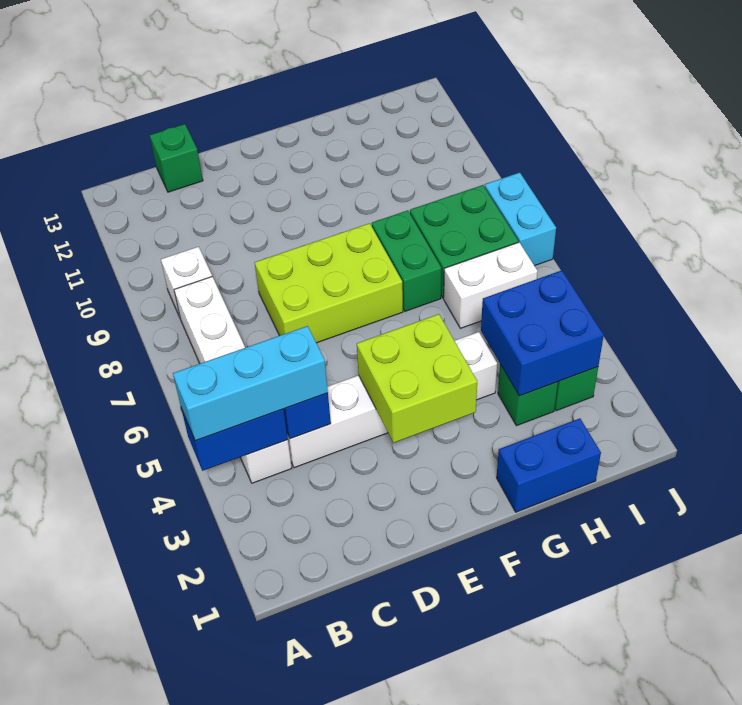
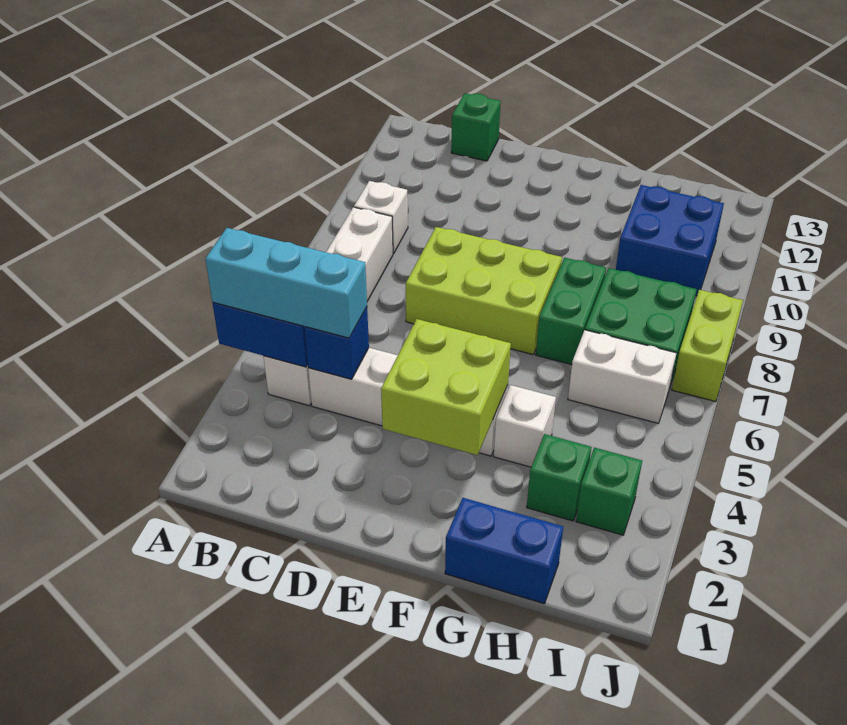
blue brick H3:I4 level 2 -> blue brick H10:I11 level 1
cyan brick J7:J8 level 1 -> lime brick J7:J8 level 1

